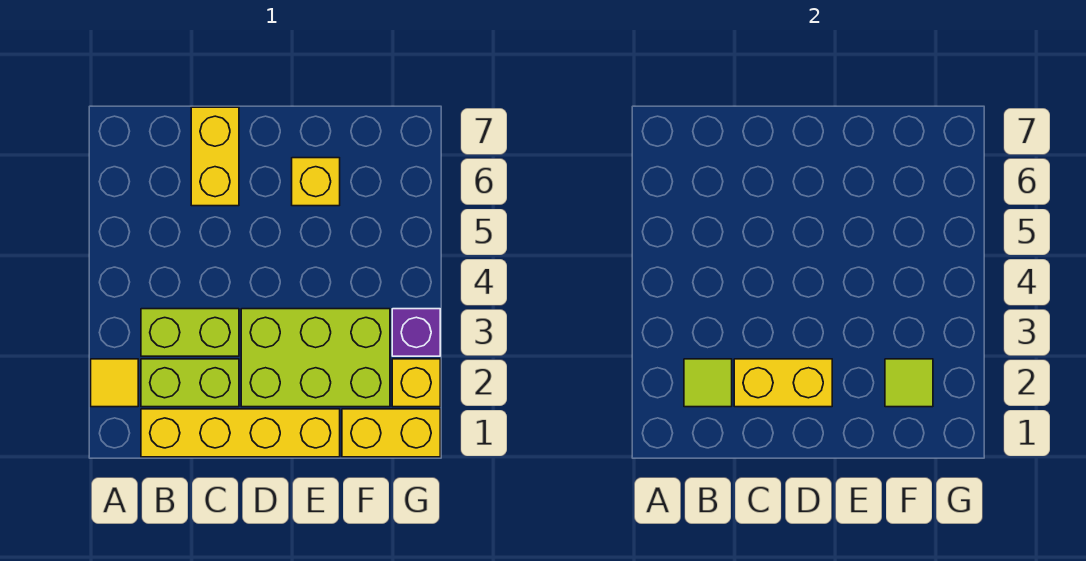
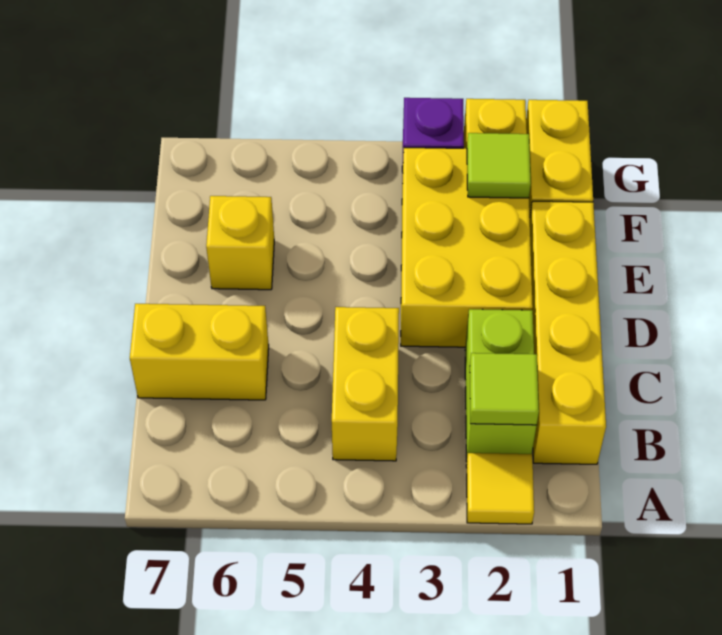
lime brick B3:C3 level 1 -> none
yellow brick C2:D2 level 2 -> yellow brick B4:C4 level 1
lime brick D2:F3 level 1 -> yellow brick D2:F3 level 1

